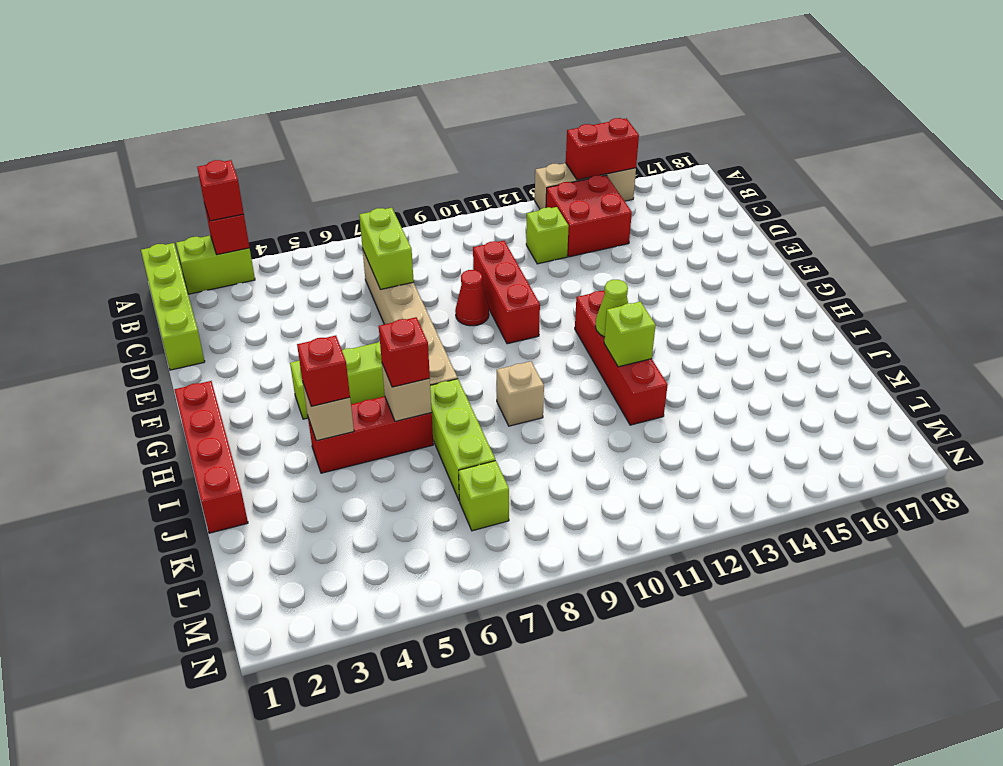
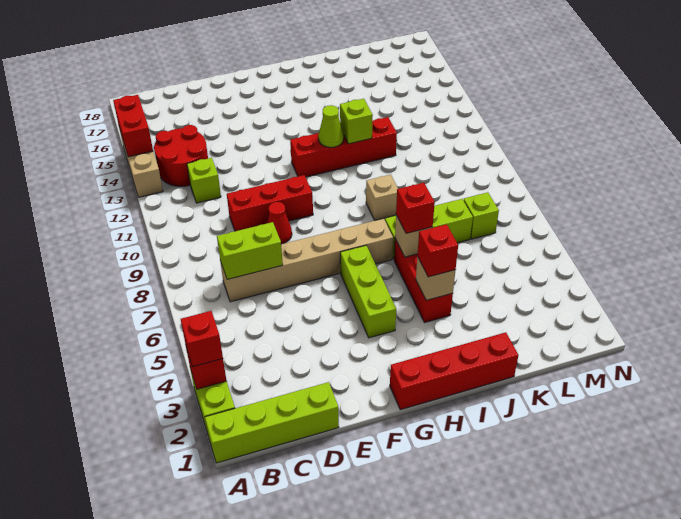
red brick B13:C14 level 1 -> red round brick B13:C14 level 1

